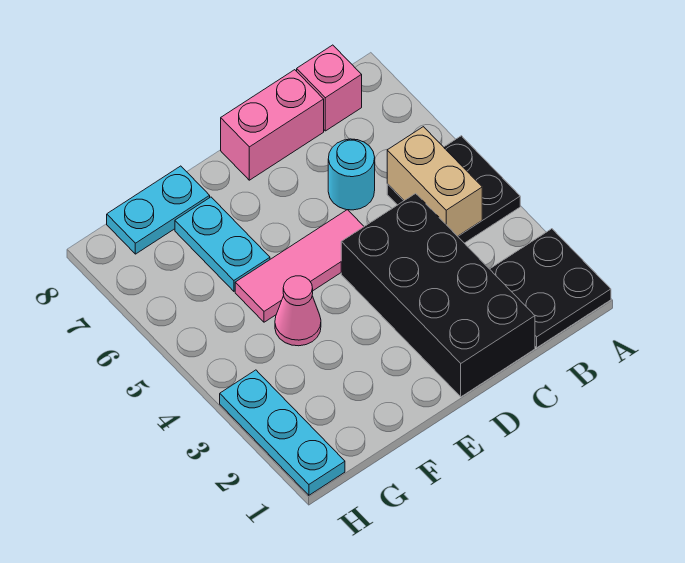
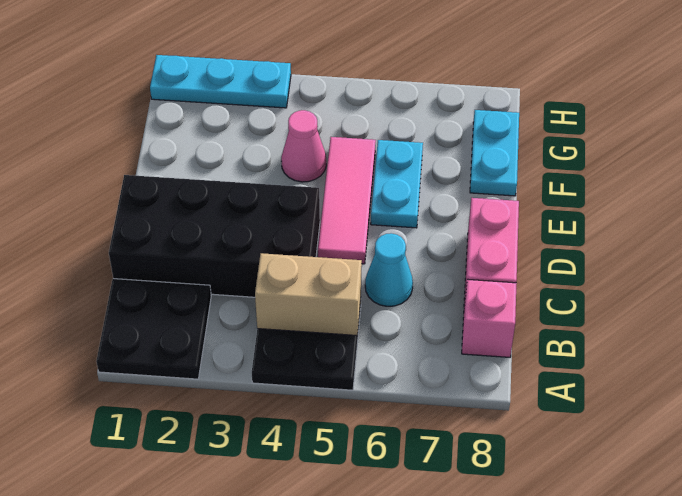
cyan round brick C6 level 1 -> cyan cone C6 level 1
cyan plate F6:F7 level 1 -> cyan plate E6:F6 level 1

